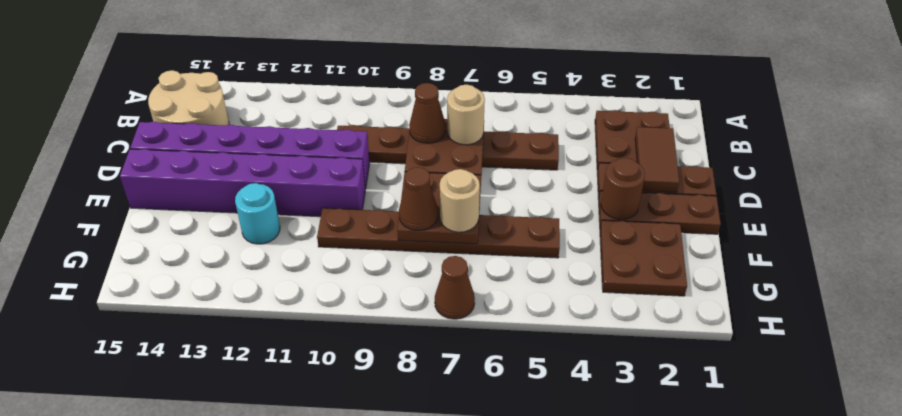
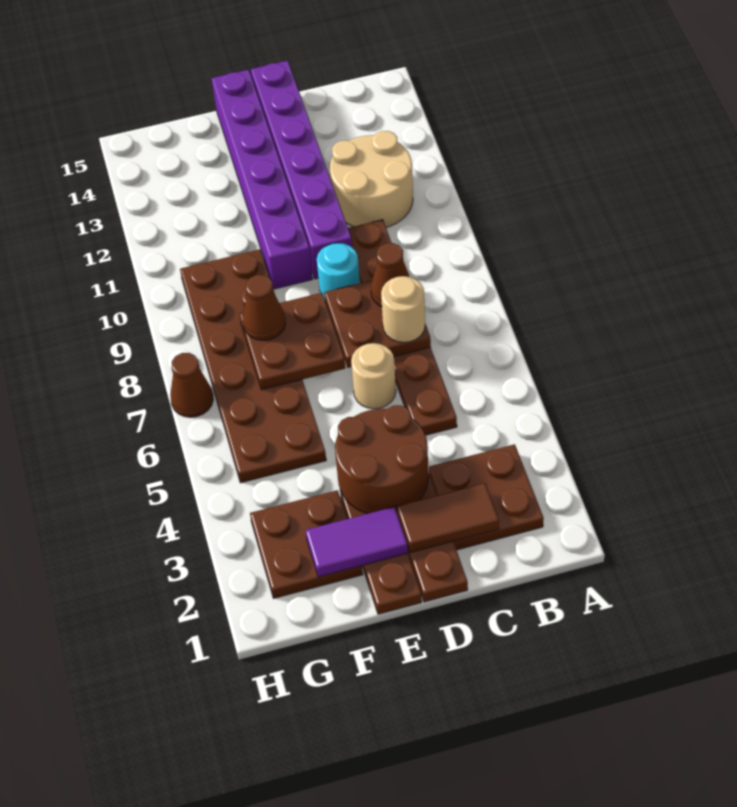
tan round brick B14:C15 level 1 -> tan round brick B11:C12 level 1
none -> purple tile E2:F2 level 2
brown round brick E3 level 2 -> brown round brick D3:E4 level 2
brown plate F5:F10 level 1 -> brown plate F5:G10 level 1
tan round brick F7 level 3 -> tan round brick D6 level 1
cyan round brick F12 level 1 -> cyan round brick D9 level 1

